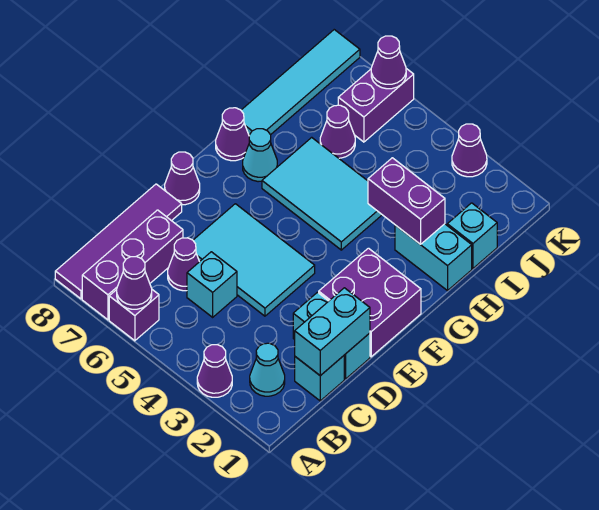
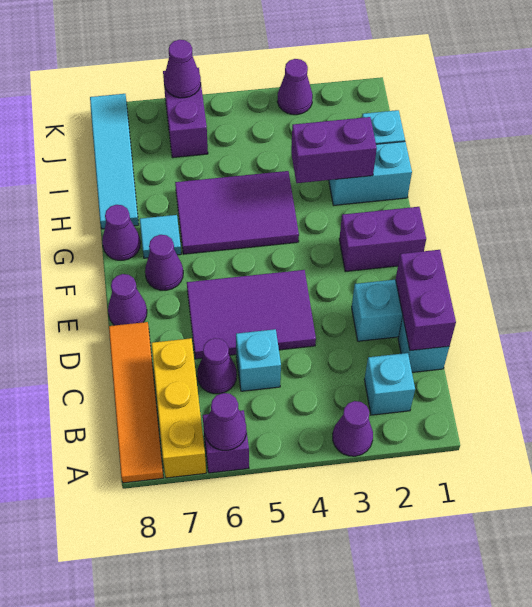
purple brick A7:C7 level 1 -> yellow brick A7:C7 level 1
purple tile A8:D8 level 1 -> orange tile A8:D8 level 1
cyan cone B2 level 1 -> cyan brick B2 level 1
cyan brick C1:D1 level 2 -> purple brick C1:D1 level 2
cyan tile D4:E6 level 1 -> purple tile D4:E6 level 1
purple brick E1:F2 level 1 -> purple brick F1:F2 level 1
cyan tile G4:H6 level 1 -> purple tile G4:H6 level 1
cyan cone G7 level 1 -> cyan tile G7 level 1
purple cone I6 level 1 -> purple cone F7 level 1

